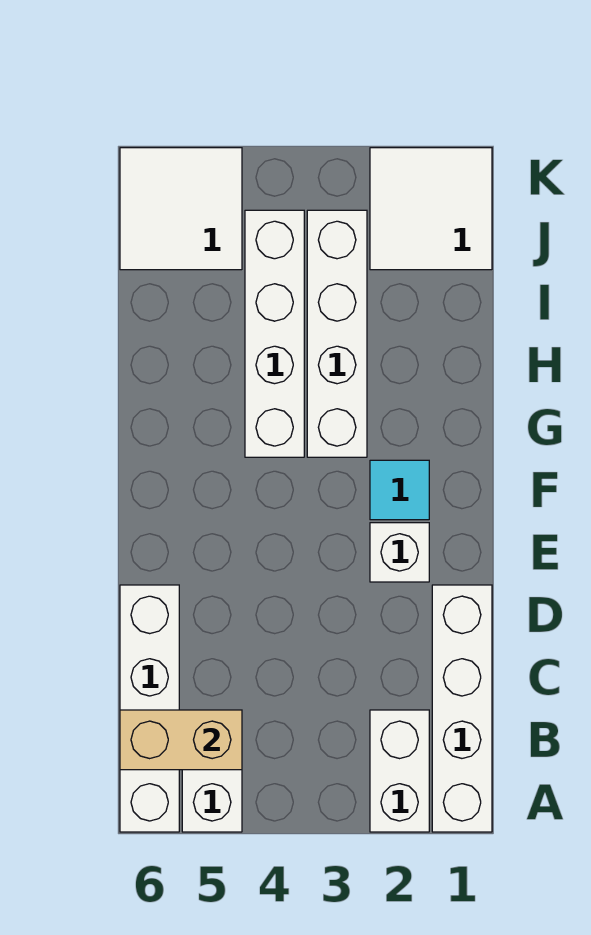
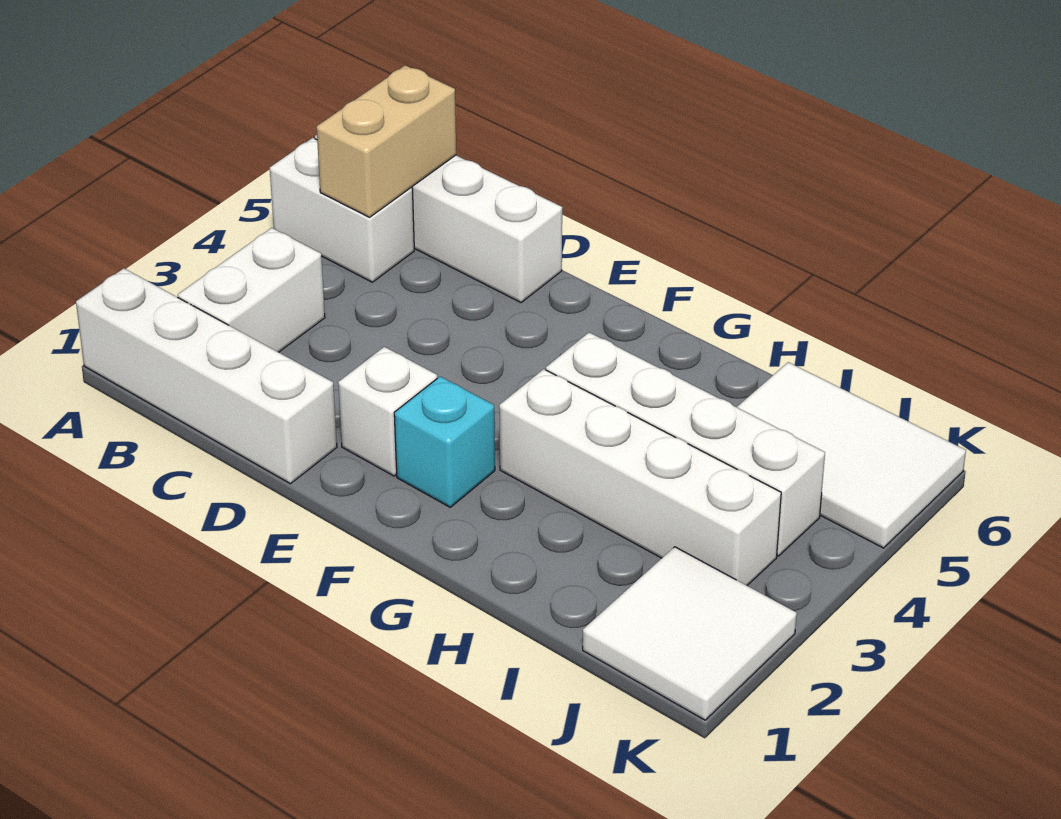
white brick A2:B2 level 1 -> white brick B2:B3 level 1
cyan tile F2 level 1 -> cyan brick F2 level 1
white tile J5:K6 level 1 -> white tile I5:K6 level 1

